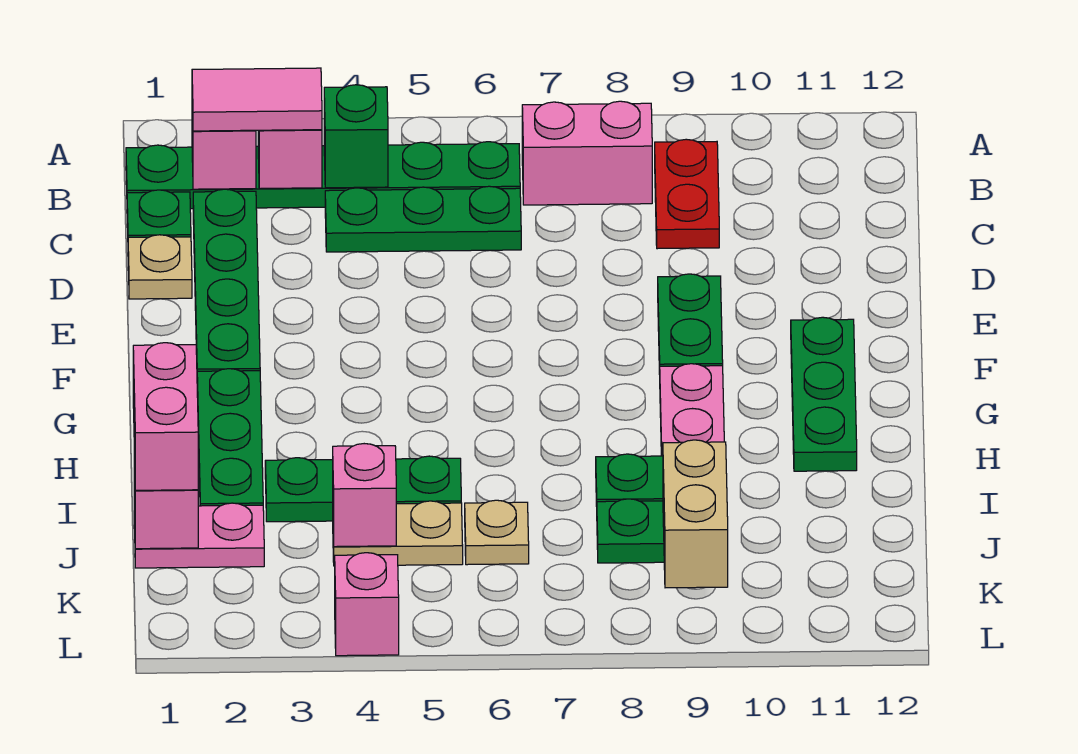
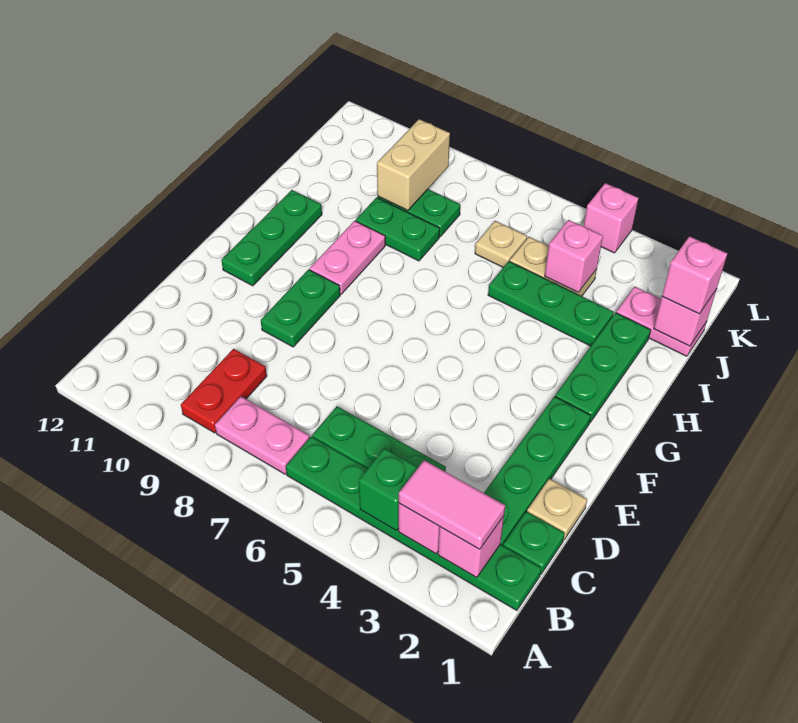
pink brick B7:B8 level 1 -> pink plate B7:B8 level 1
pink brick I1:J1 level 3 -> pink brick J1 level 3

